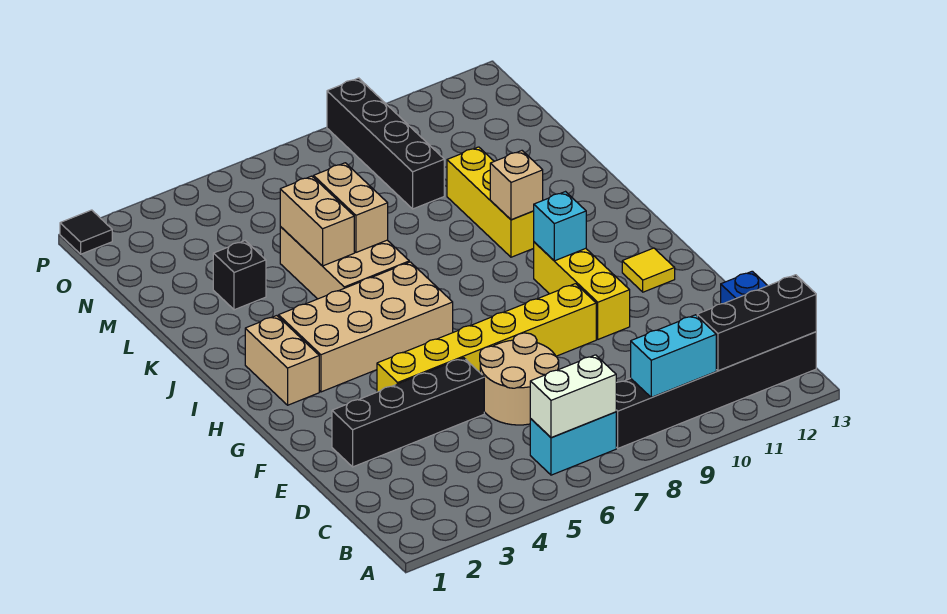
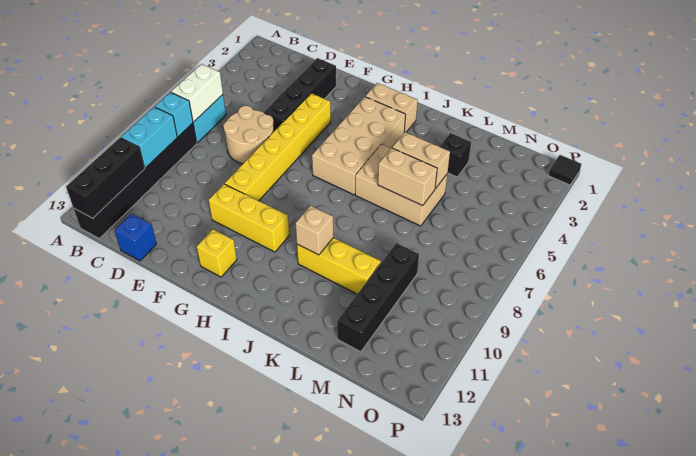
yellow tile G12 level 1 -> yellow brick G12 level 1
cyan brick H10 level 2 -> cyan brick B8 level 2
black brick M9:P9 level 1 -> black brick M9:M12 level 1

